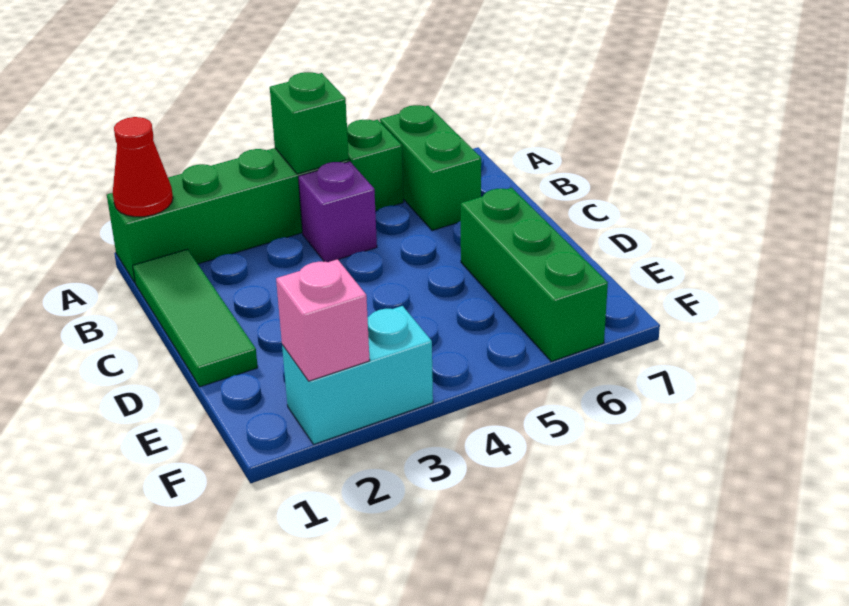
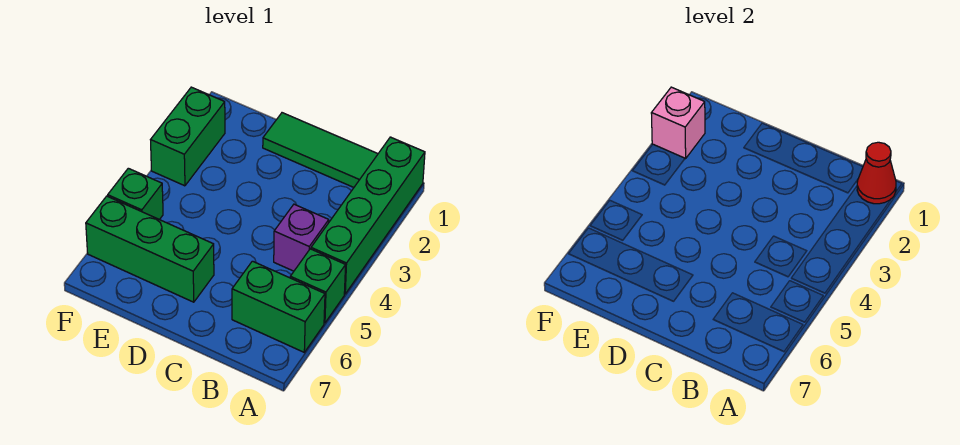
green brick A4 level 2 -> green brick F5 level 1
cyan brick F2:F3 level 1 -> green brick F2:F3 level 1

